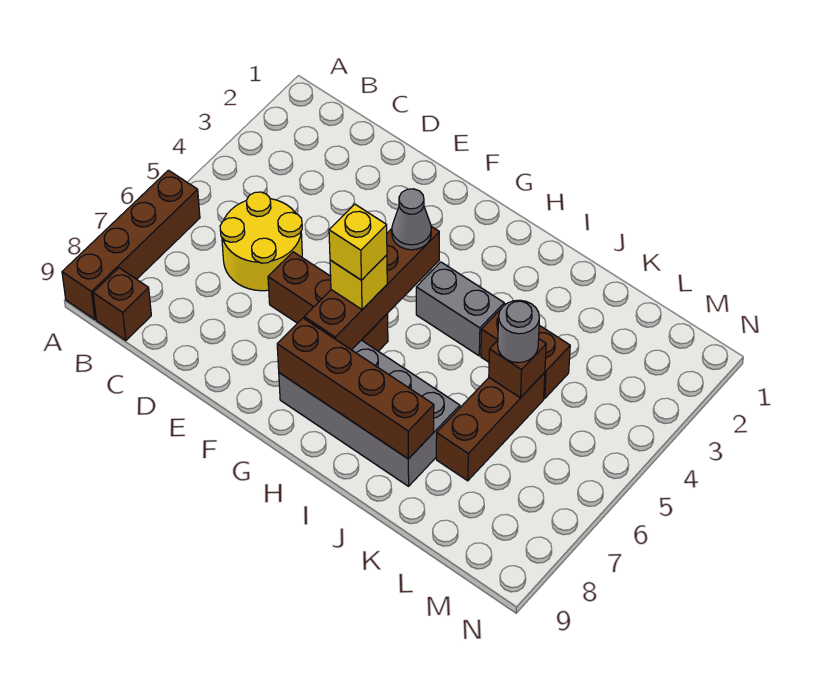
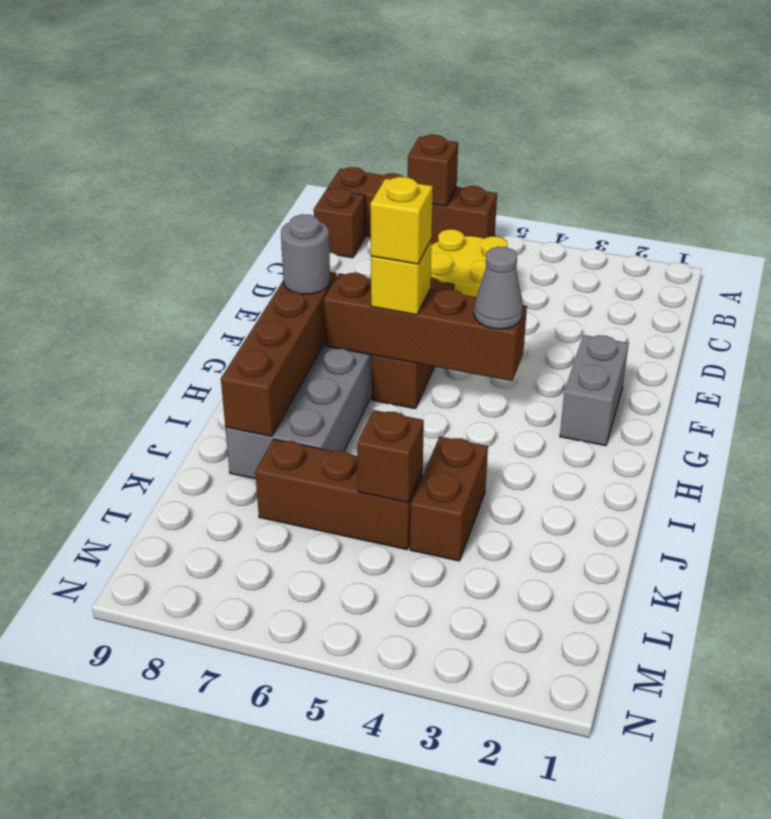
none -> brown brick A7 level 2
grey brick H4:I4 level 1 -> grey brick F2:G2 level 1
grey round brick K5 level 3 -> grey round brick G8 level 3

